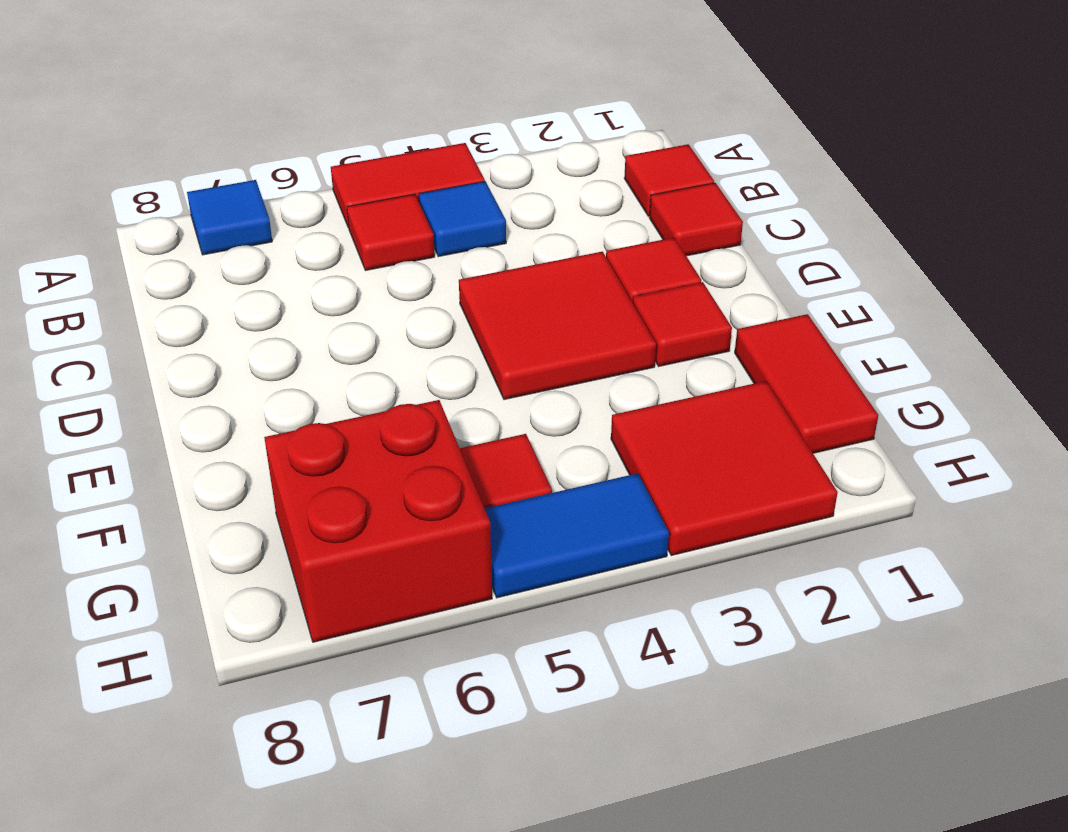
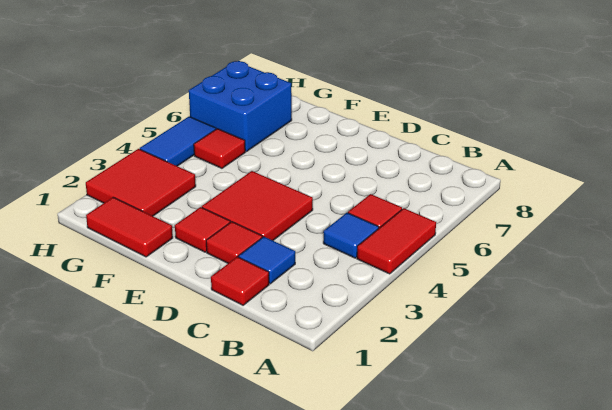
blue tile A7 level 1 -> blue tile C2 level 1
red tile B1 level 1 -> none
red brick G6:H7 level 1 -> blue brick G6:H7 level 1

